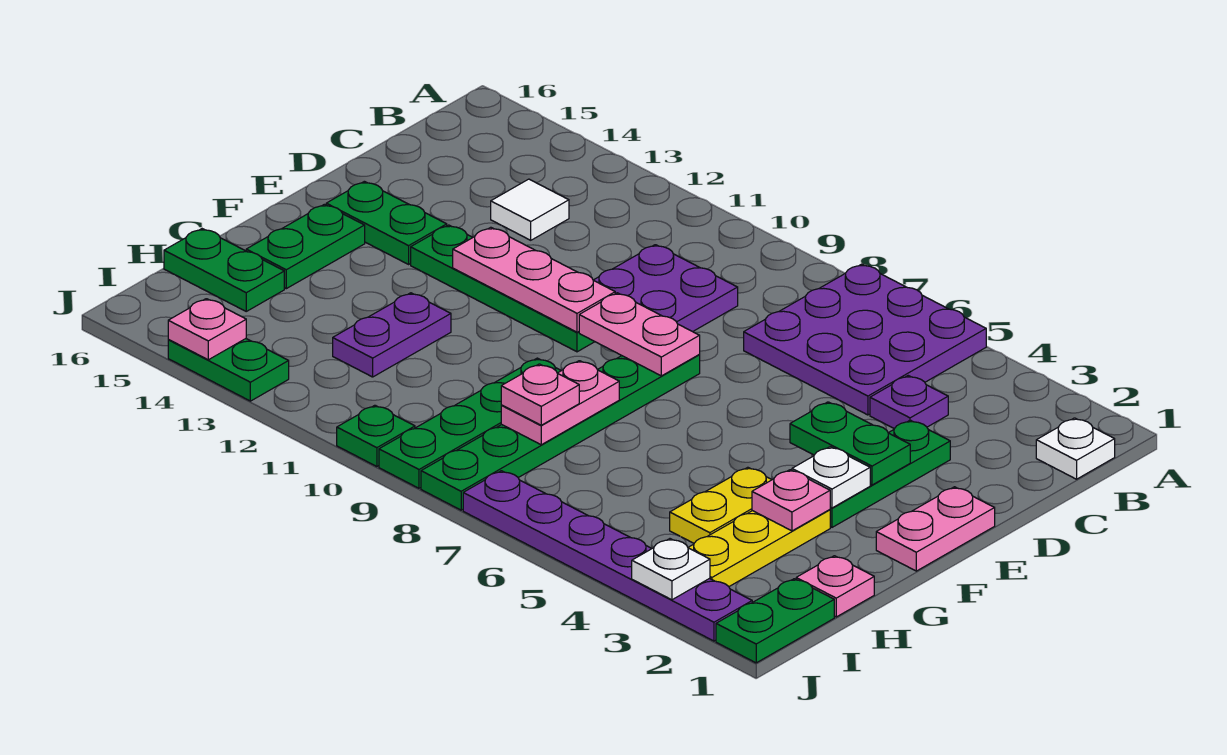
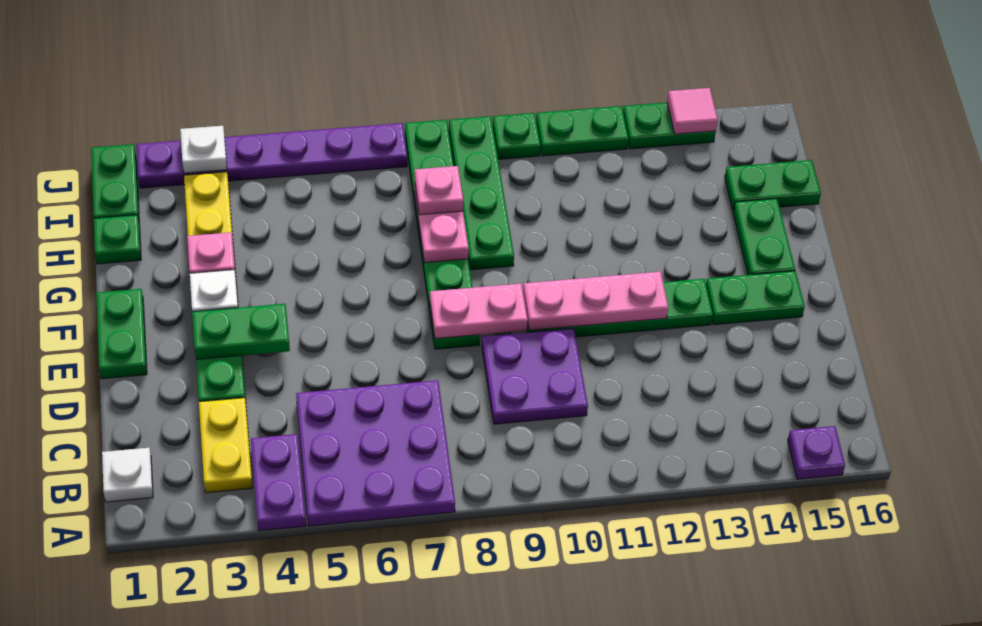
purple plate C4 level 1 -> purple plate A15 level 1
white tile C13 level 1 -> none
pink plate E1:F1 level 1 -> green plate E1:F1 level 1
yellow plate G4:H4 level 1 -> yellow plate B3:C3 level 1
purple plate G12:H12 level 1 -> purple plate A4:B4 level 1
pink plate H1 level 1 -> green plate H1 level 1
none -> green plate J11:J12 level 1
pink plate J14 level 2 -> pink tile J14 level 2

